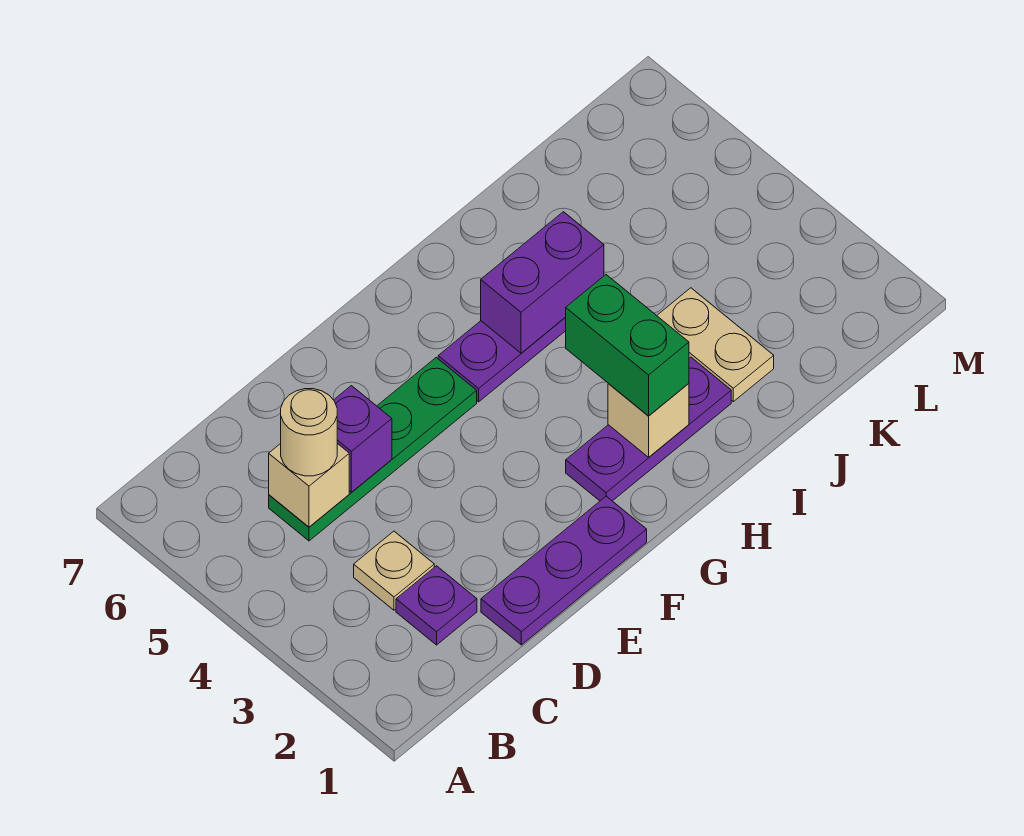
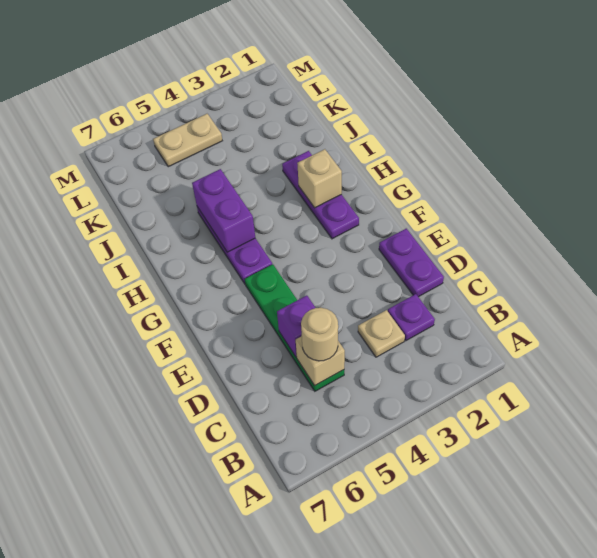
purple plate D1:F1 level 1 -> purple plate D1:E1 level 1
green brick H2:H3 level 3 -> none
tan plate J2:J3 level 1 -> tan plate L4:L5 level 1

